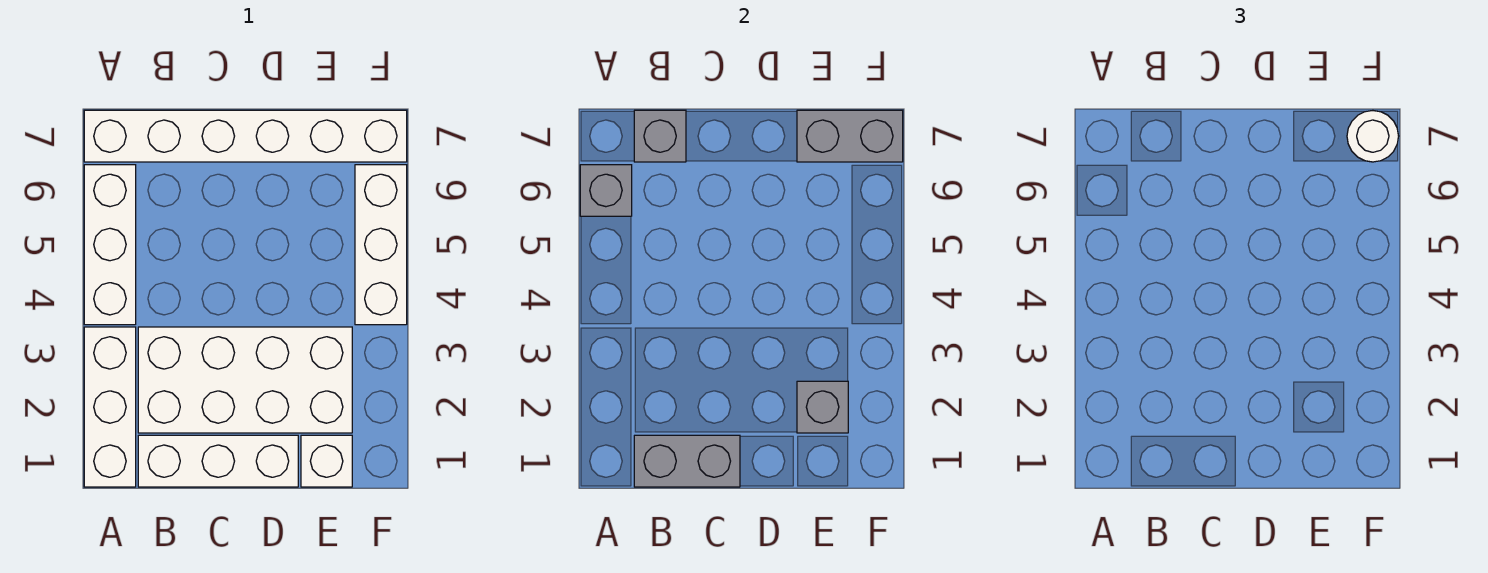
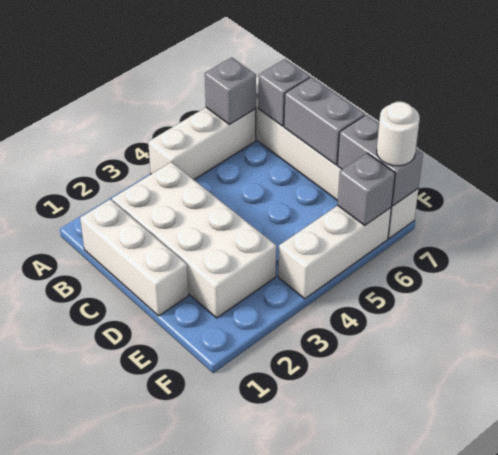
white brick A1:A3 level 1 -> none
grey brick B1:C1 level 2 -> grey brick C7:D7 level 2
white brick E1 level 1 -> none
grey brick E2 level 2 -> grey brick F6 level 2

